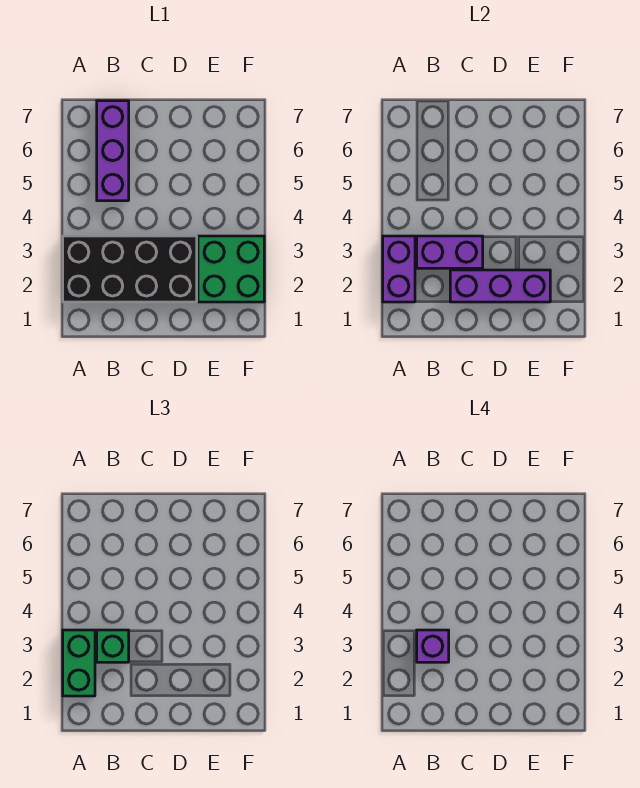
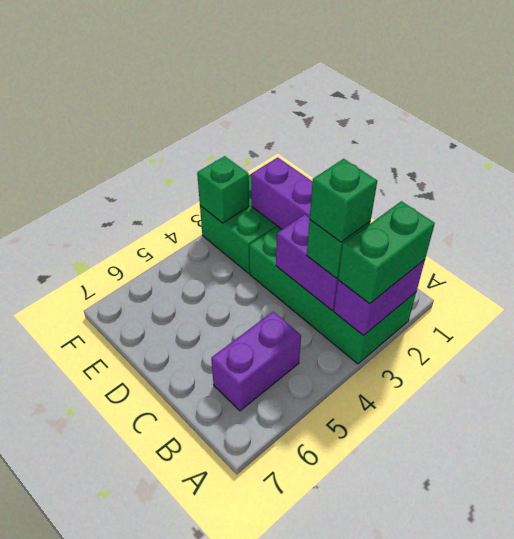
black brick A2:D3 level 1 -> green brick A2:D3 level 1
purple brick B3 level 4 -> green brick B3 level 4
purple brick B5:B7 level 1 -> purple brick B5:B6 level 1
none -> green brick F3 level 2

